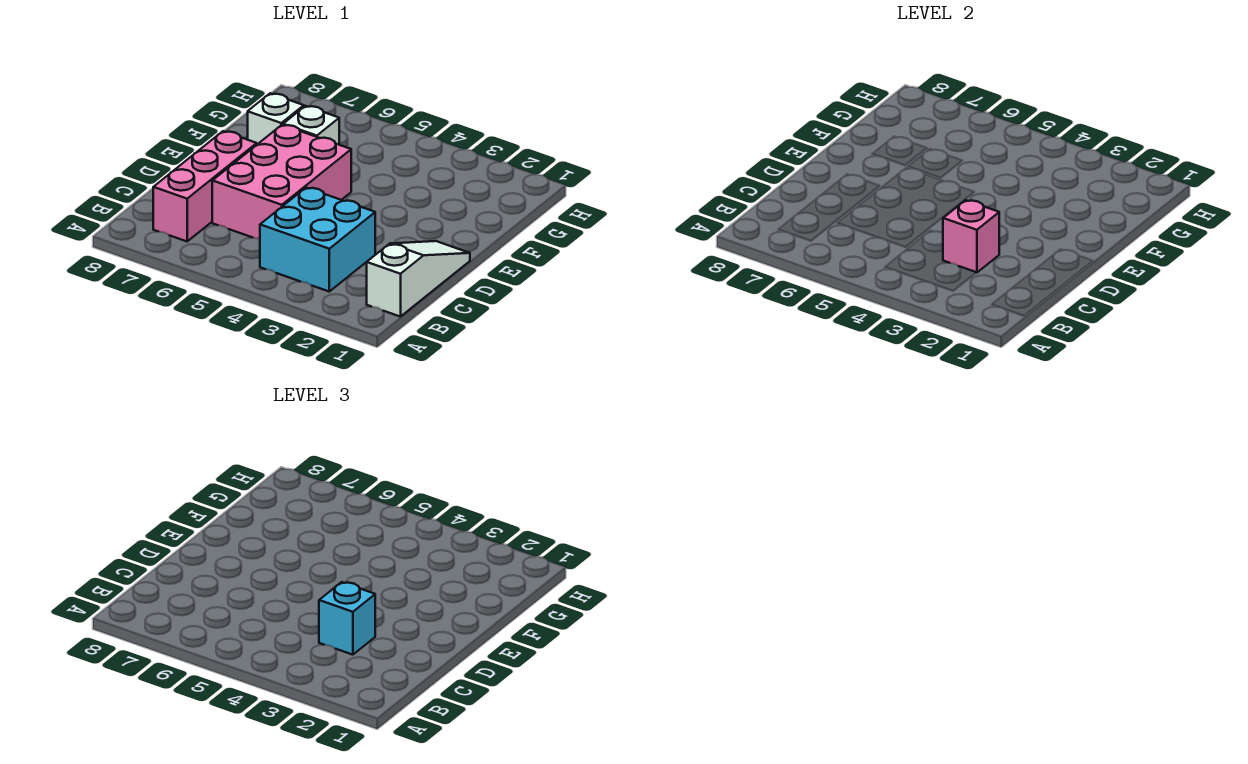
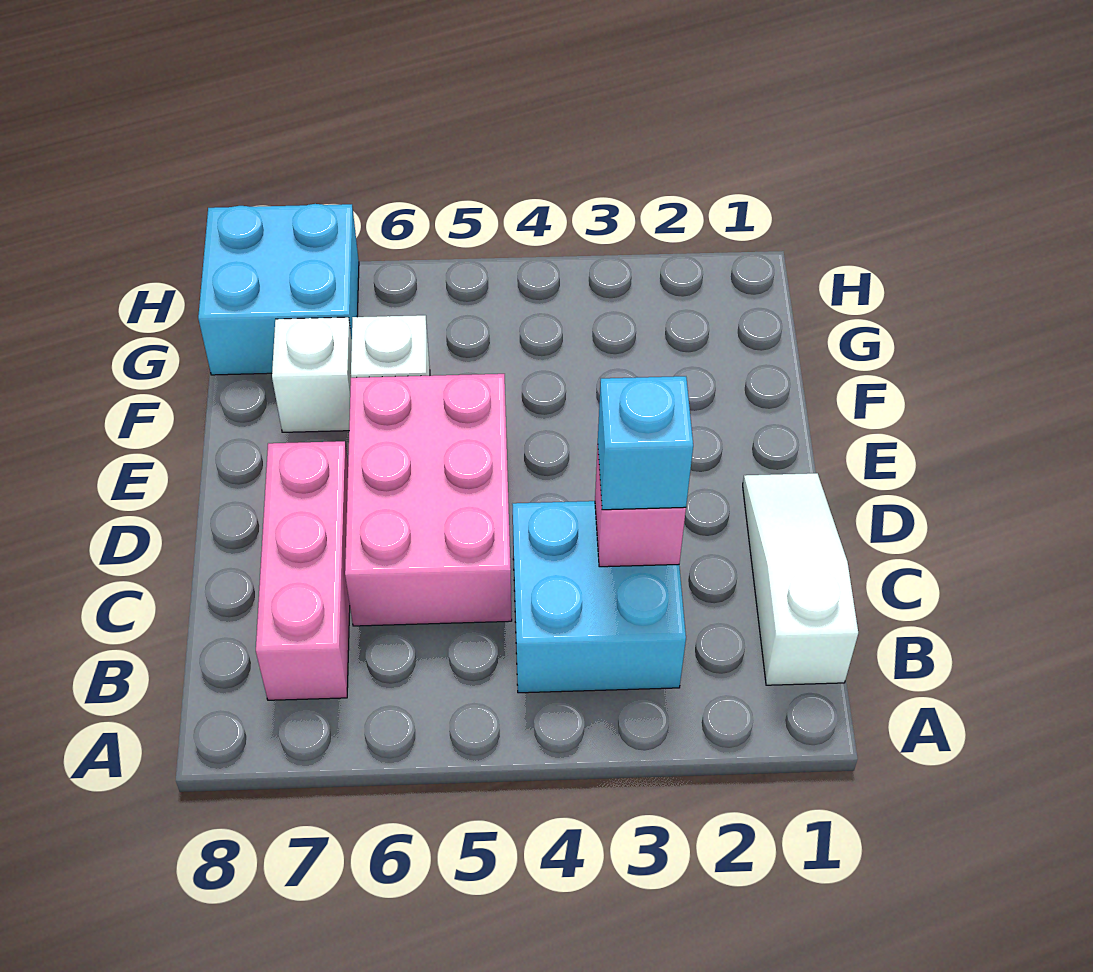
none -> cyan brick G7:H8 level 1

